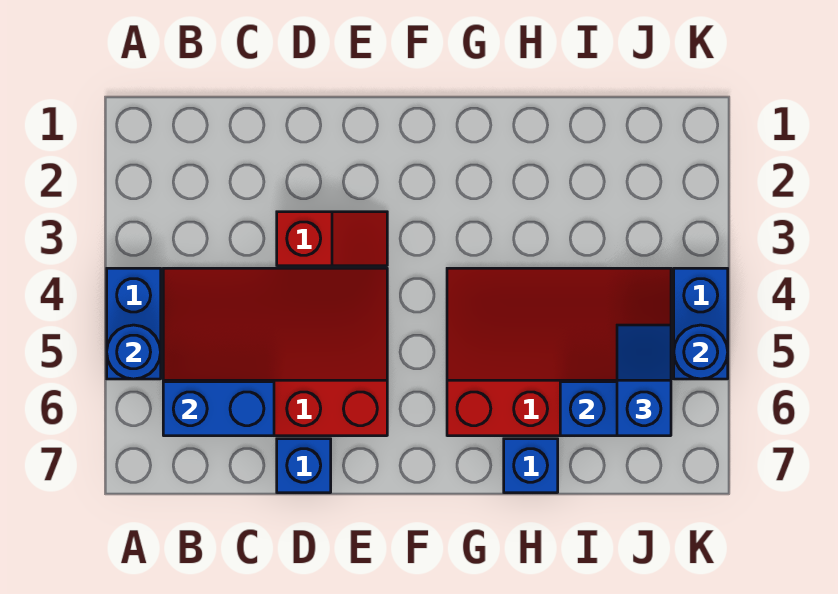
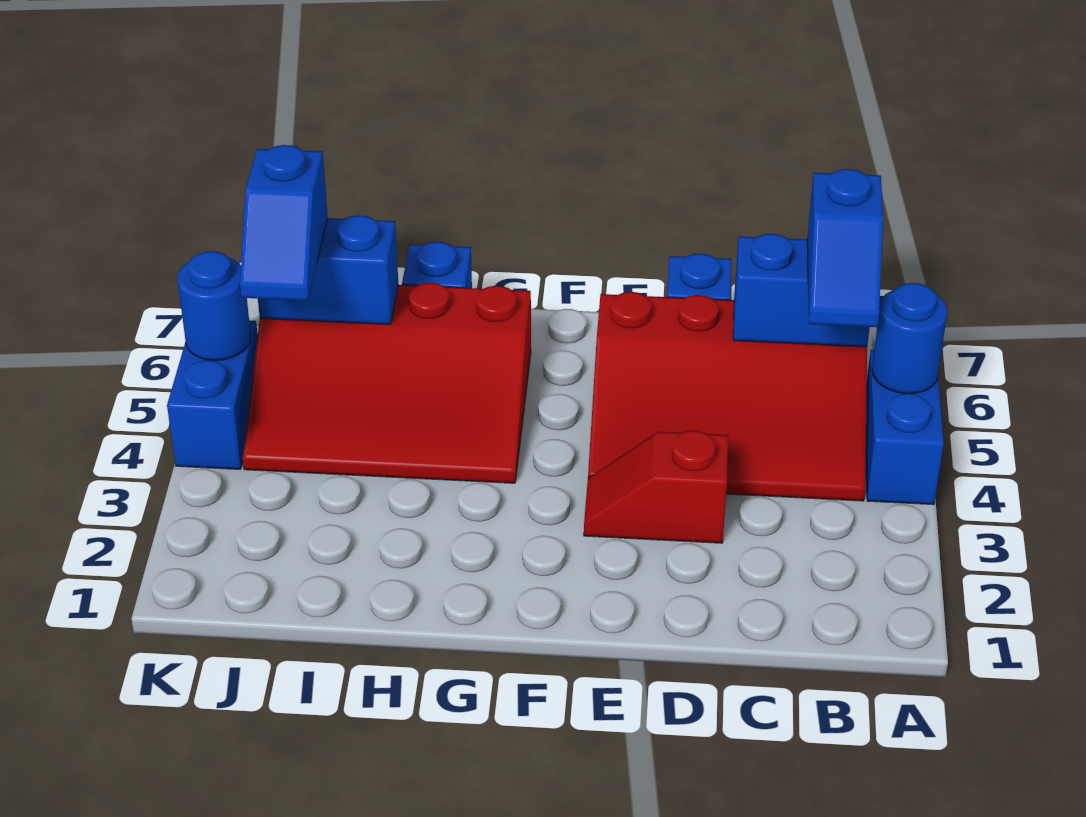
none -> blue slope B5:B6 level 3 top 6

